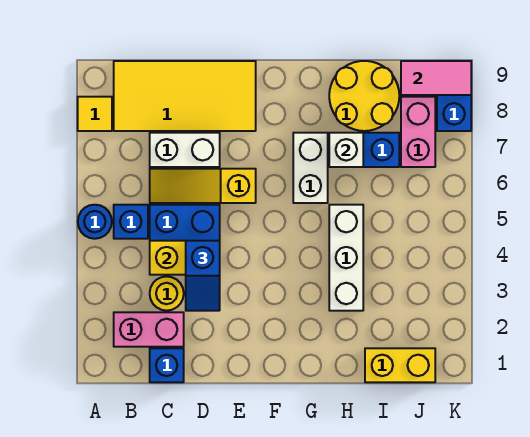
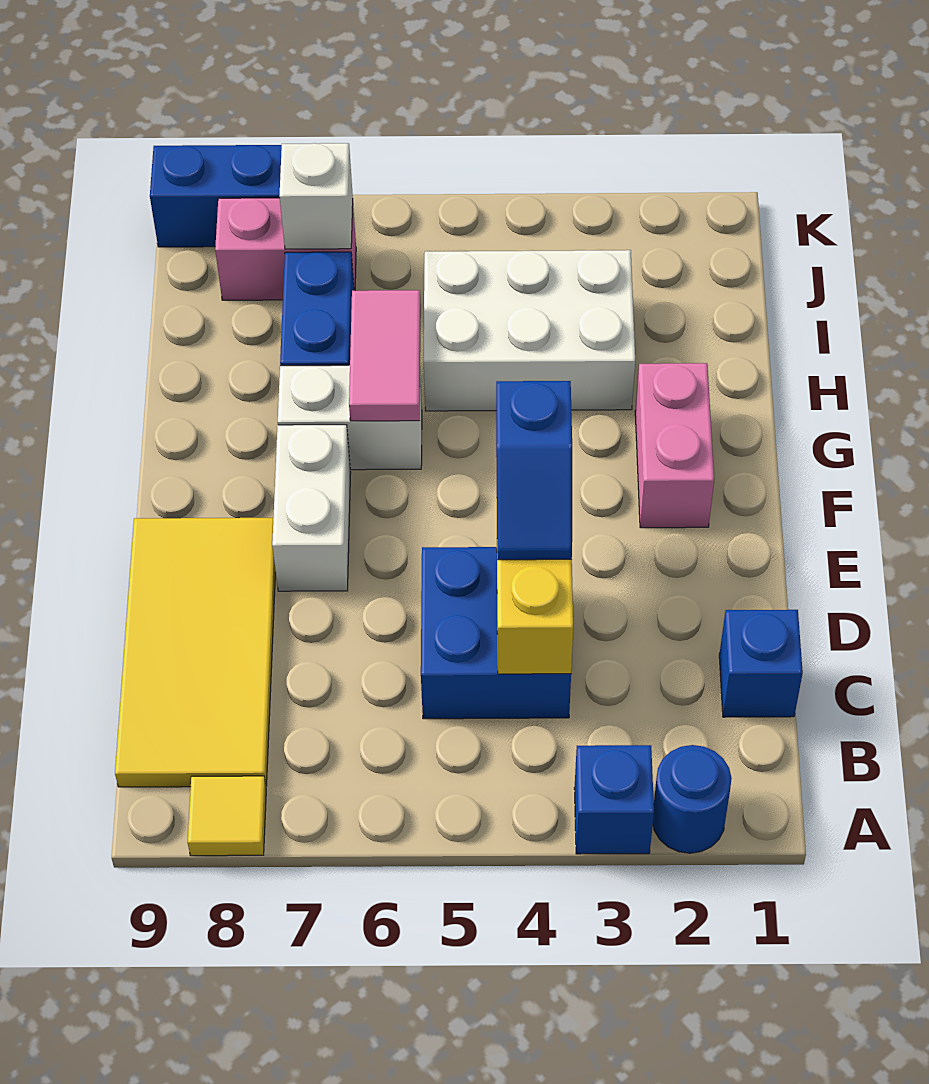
blue round brick A5 level 1 -> blue round brick A2 level 1
pink brick B2:C2 level 1 -> pink brick F2:G2 level 1
blue brick B5 level 1 -> blue brick A3 level 1
yellow round brick C3 level 1 -> none
yellow slope C6:E6 level 1 top E -> none
white brick C7:D7 level 1 -> white brick E7:F7 level 1
blue slope D3:D4 level 3 top 4 -> blue slope D4:E4 level 3 top E
white brick H3:H5 level 1 -> white brick H3:I5 level 1
white brick H7 level 2 -> white brick J7 level 2
yellow round brick H8:I9 level 1 -> none
yellow brick I1:J1 level 1 -> none
pink tile J9:K9 level 2 -> pink tile G6:H6 level 2

